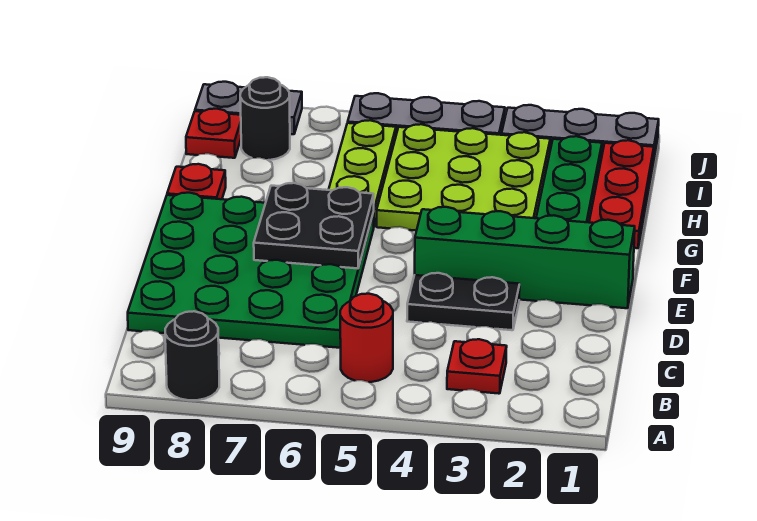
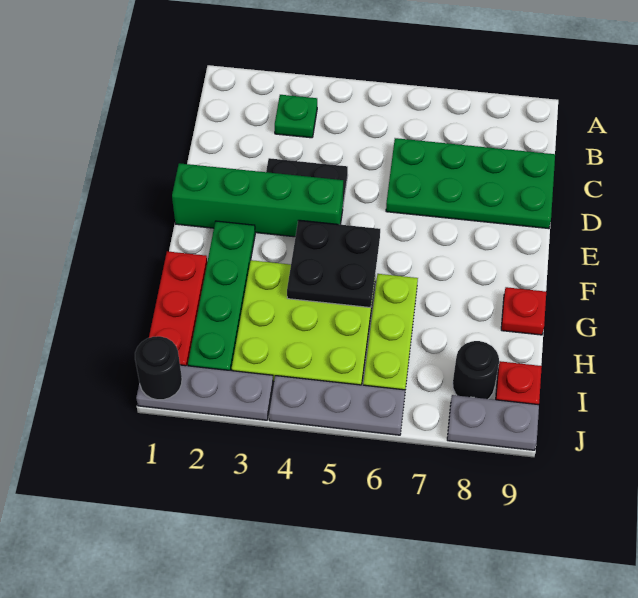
black round brick A8 level 1 -> black round brick J1 level 2
red plate B3 level 1 -> green plate B3 level 1
red round brick B5 level 1 -> none
green plate C6:F9 level 1 -> green plate C6:D9 level 1
black plate E6:F7 level 2 -> black plate F4:G5 level 2

